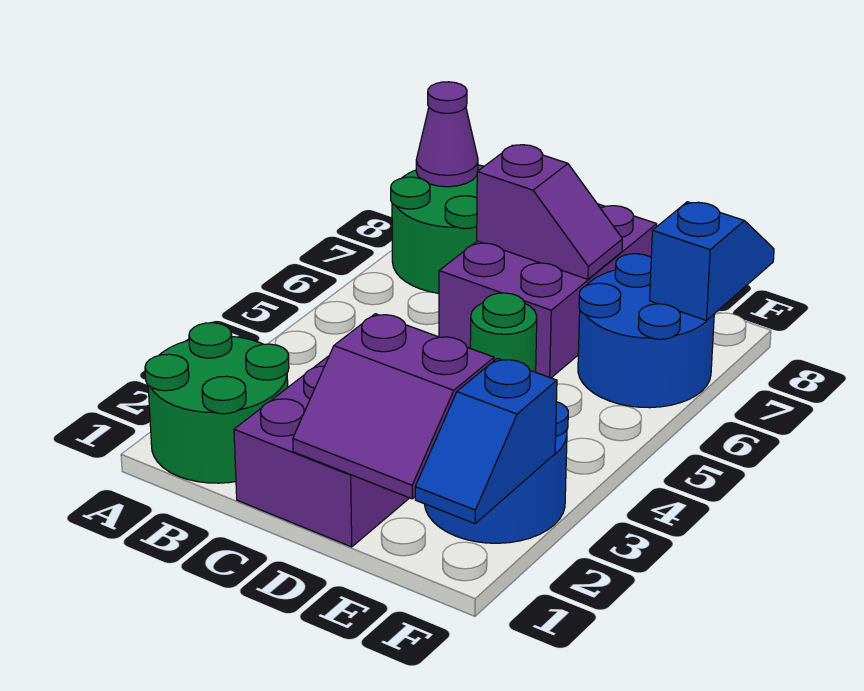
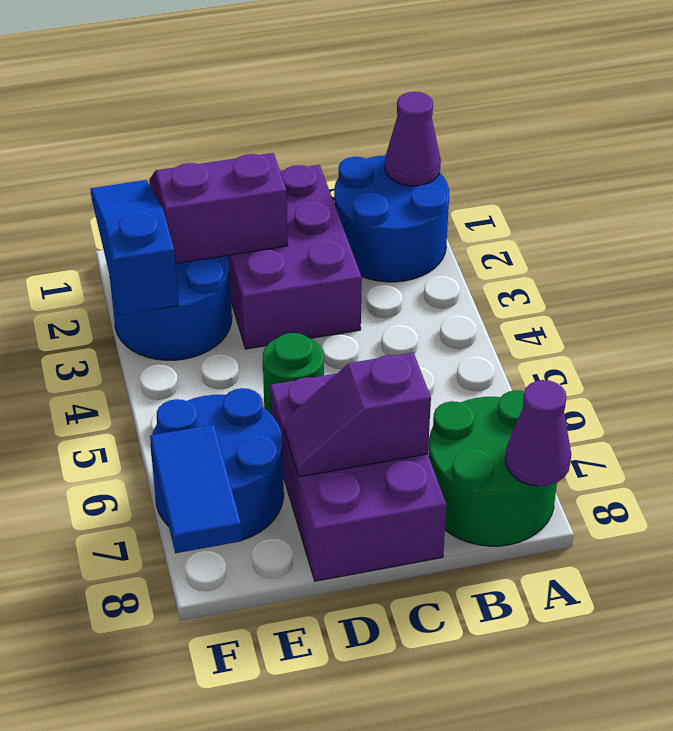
green round brick A1:B2 level 1 -> blue round brick A1:B2 level 1
none -> purple cone A1 level 2
blue slope F1:F2 level 2 top 2 -> blue slope F1:F3 level 2 top 3
blue slope F7:F8 level 2 top 7 -> blue tile F7:F8 level 2

